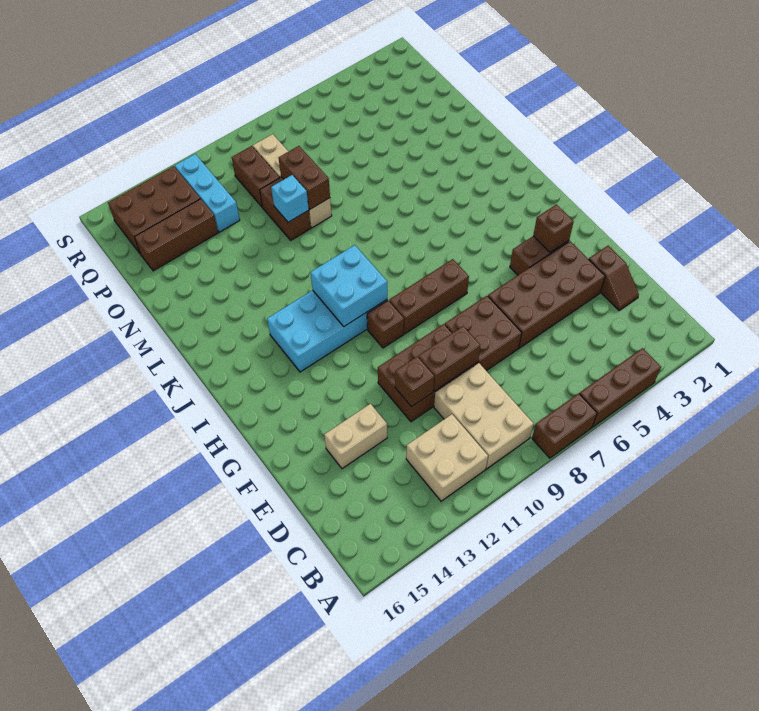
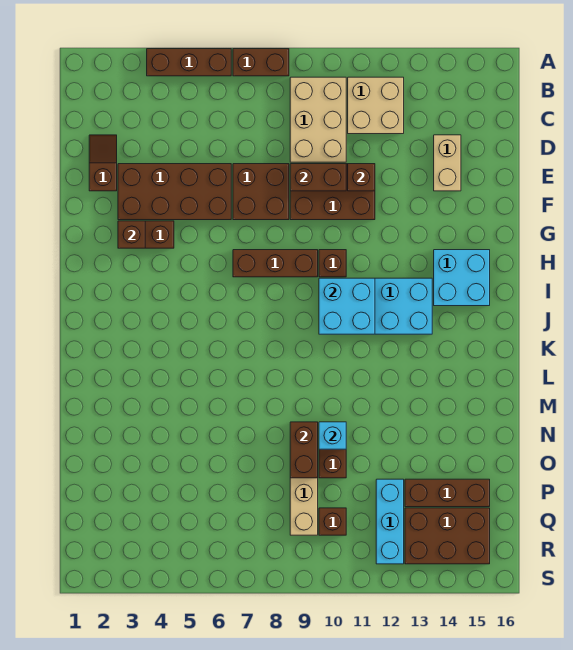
tan brick E13:E14 level 1 -> tan brick D14:E14 level 1
none -> cyan brick H14:I15 level 1
brown brick P10:Q10 level 1 -> brown brick Q10 level 1

